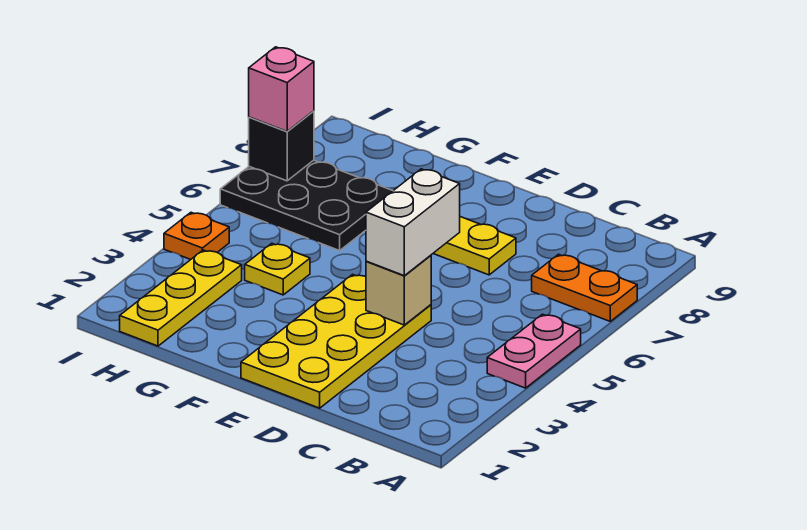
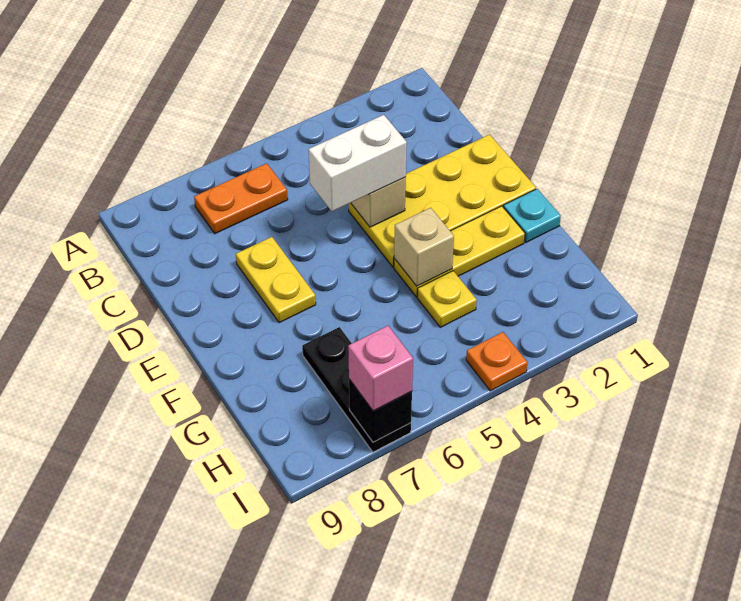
pink plate A4:A5 level 1 -> none
orange plate A7:B7 level 1 -> orange plate B6:B7 level 1
none -> cyan plate F1 level 1
none -> tan brick F4 level 2
black plate G6:I7 level 1 -> black plate G7:I7 level 1
yellow plate H1:H3 level 1 -> yellow plate F2:F4 level 1

